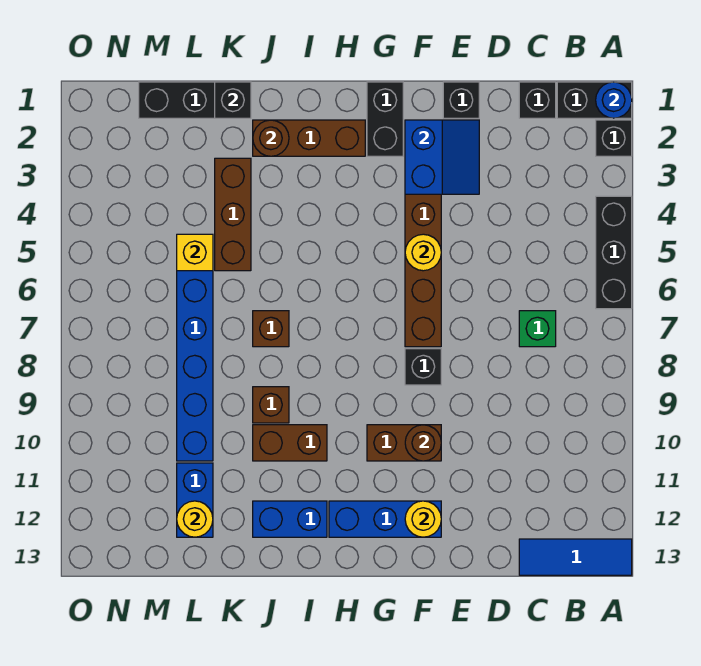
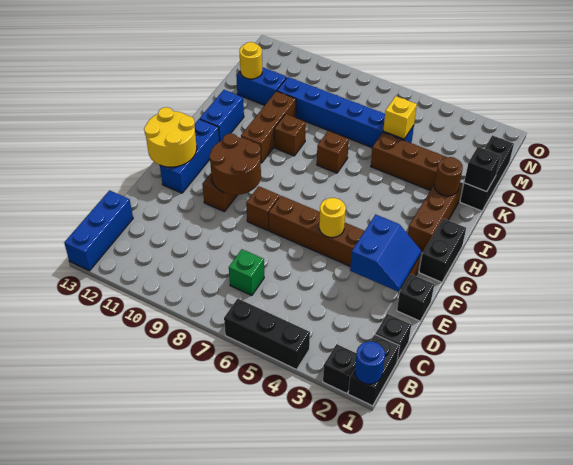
blue tile A13:C13 level 1 -> blue brick A13:C13 level 1
blue slope E2:F3 level 2 top F -> blue slope E2:F3 level 2 top 3
black brick F8 level 1 -> brown brick F8 level 1
brown round brick F10 level 2 -> brown round brick F9:G10 level 2
yellow round brick F12 level 2 -> yellow round brick F12:G13 level 2
black brick G1:G2 level 1 -> black brick G1:H1 level 1
brown brick I10:J10 level 1 -> brown brick I10:K10 level 1

